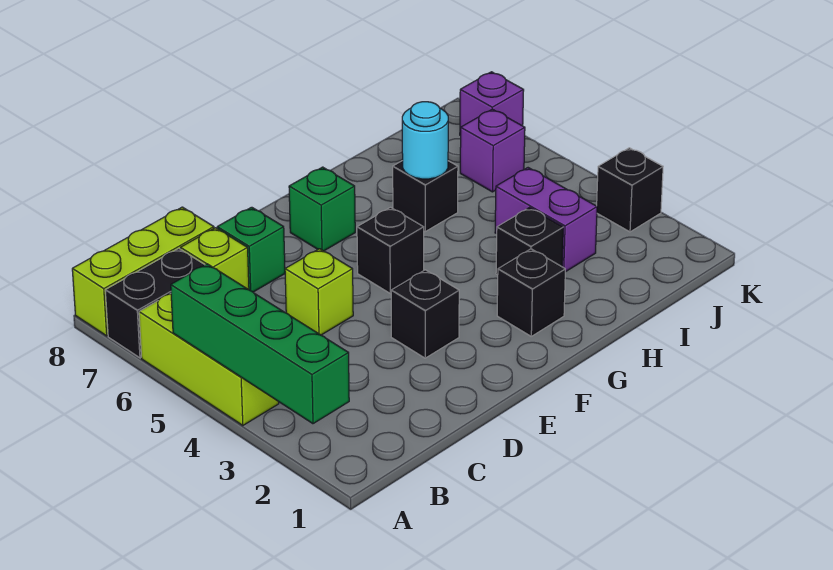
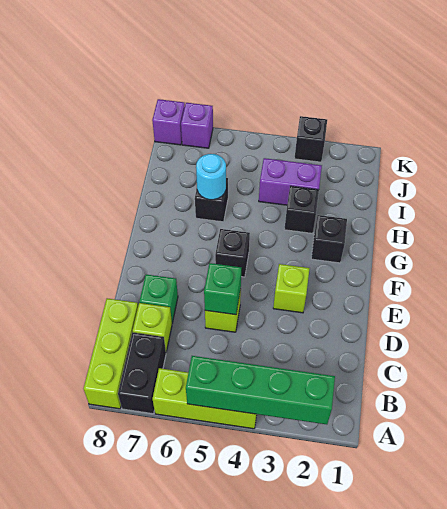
black brick E3 level 1 -> lime brick E3 level 1
green brick F7 level 1 -> green brick D5 level 2
purple brick J6 level 1 -> purple brick K8 level 1

